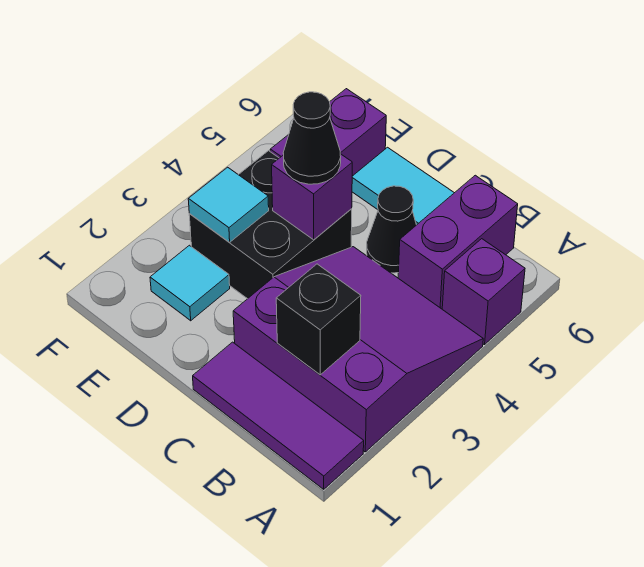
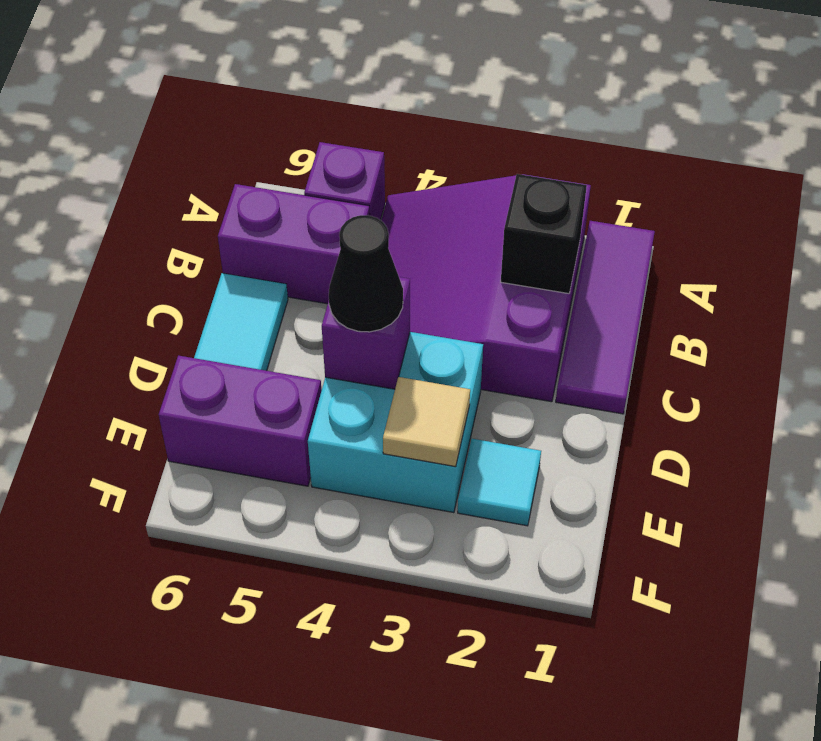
black cone C5 level 1 -> none
black brick D3:E4 level 1 -> cyan brick D3:E4 level 1
cyan tile E3 level 2 -> tan tile E3 level 2

